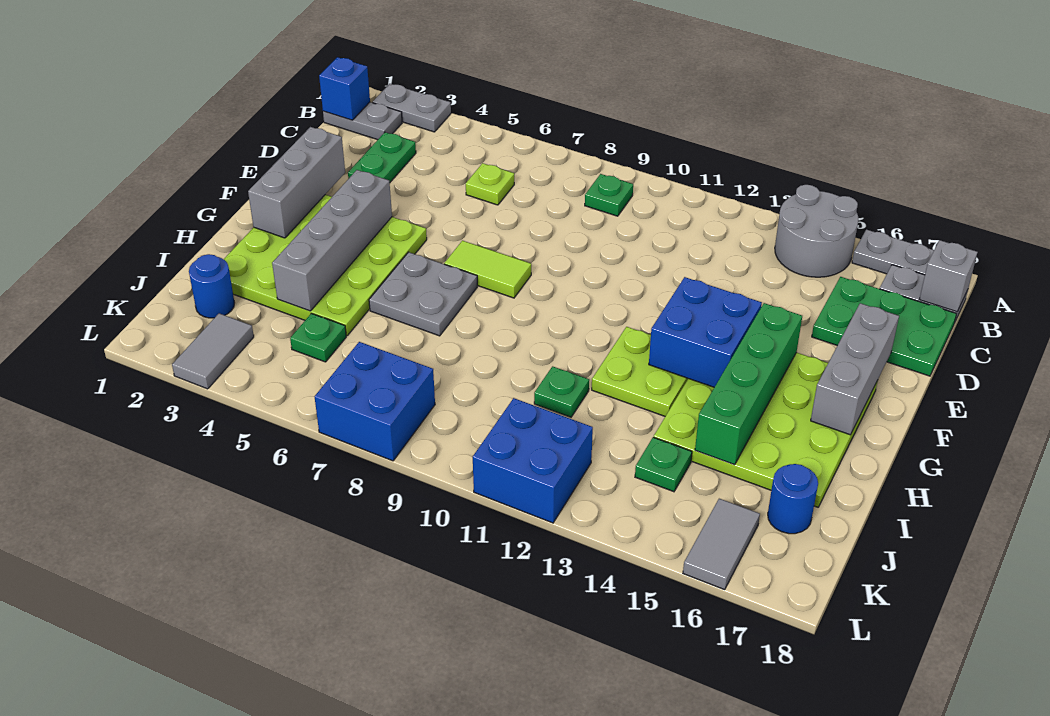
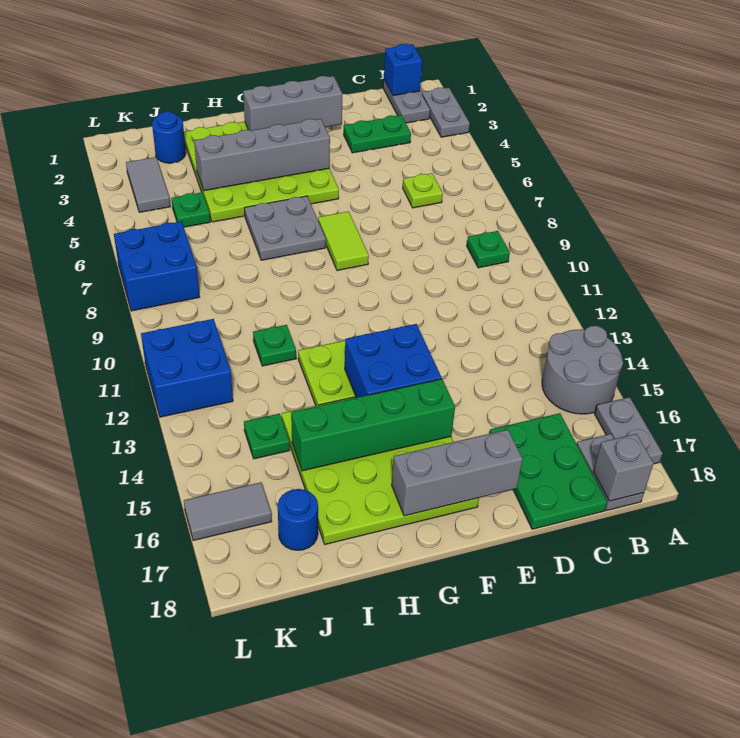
grey tile K3:L3 level 1 -> grey tile K3:K4 level 1

